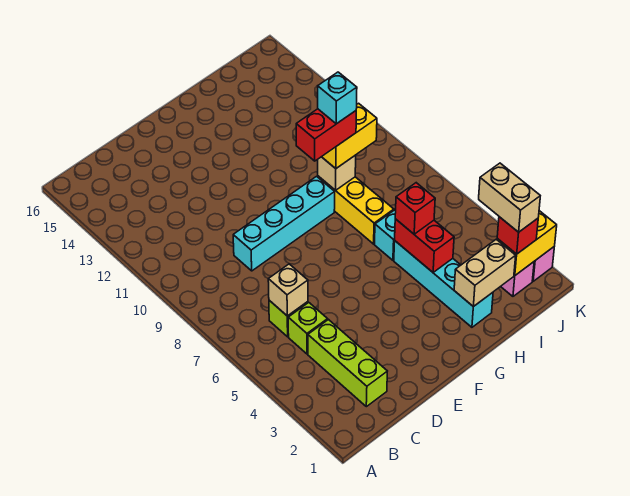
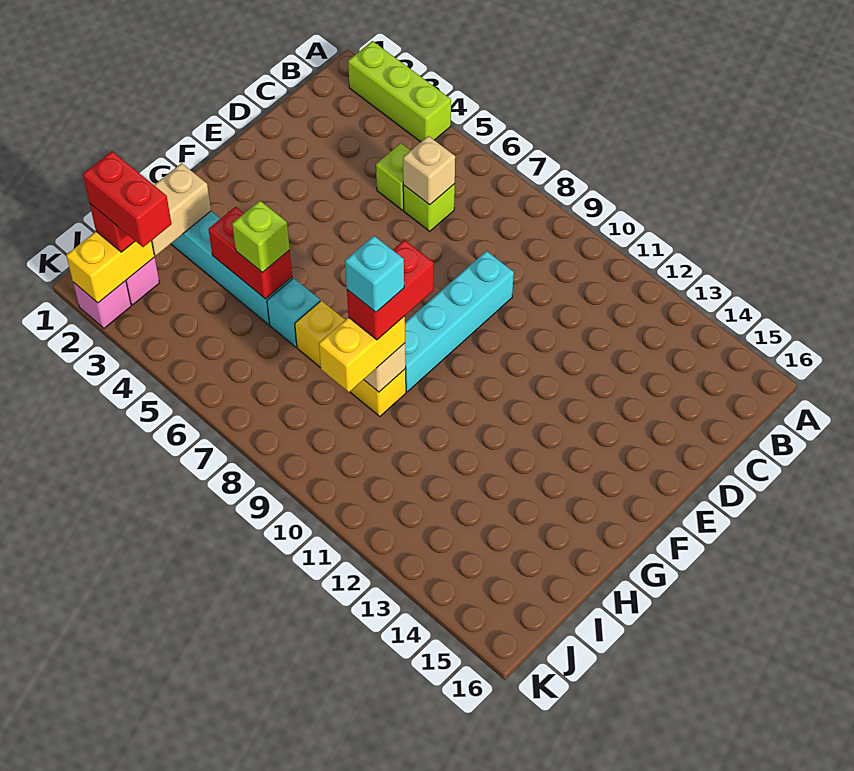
lime brick C2:C4 level 1 -> lime brick A2:A4 level 1
red brick H5 level 3 -> lime brick H5 level 3
tan brick J2:J3 level 4 -> red brick J2:J3 level 4

